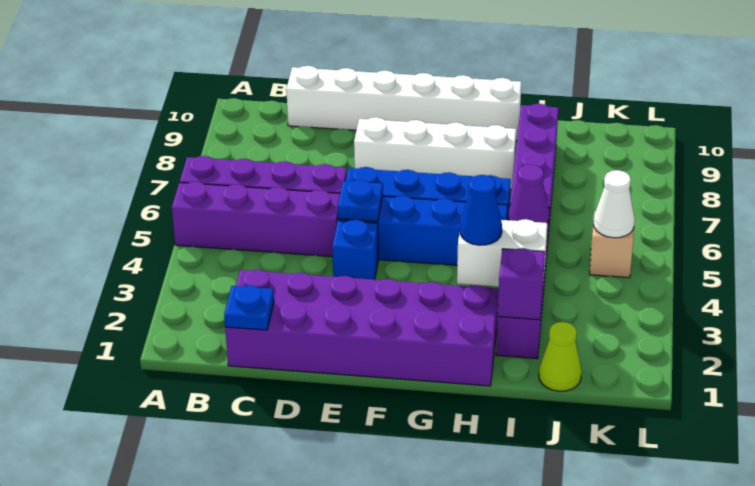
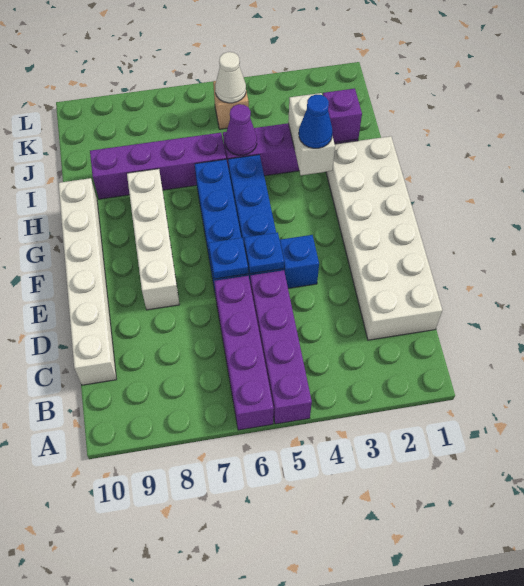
purple brick C1:H2 level 1 -> white brick C1:H2 level 1
blue plate C1 level 2 -> blue plate E6 level 2
lime cone J1 level 1 -> none

